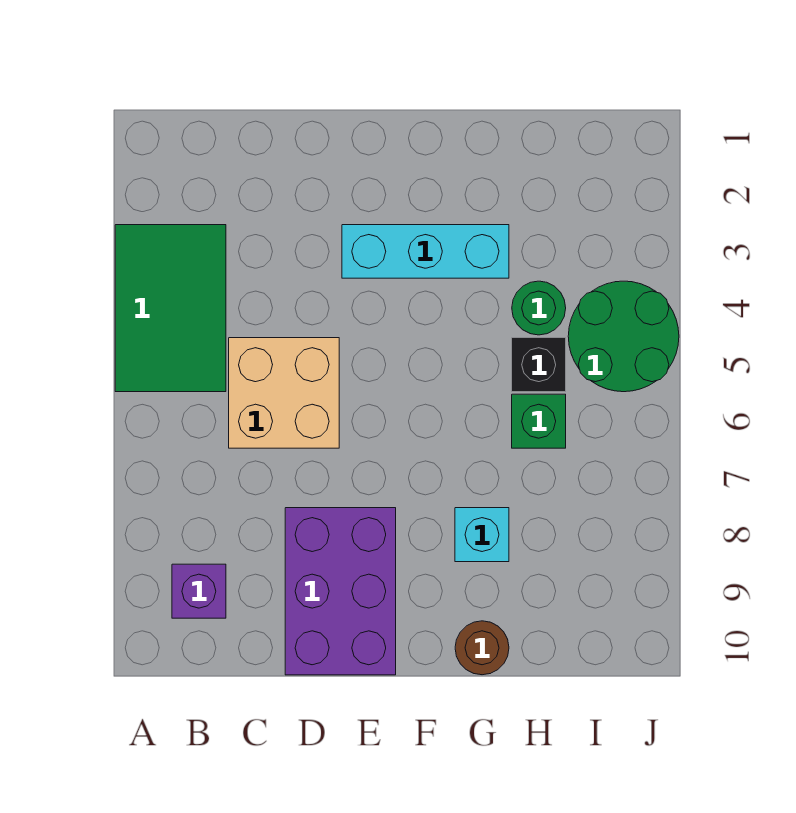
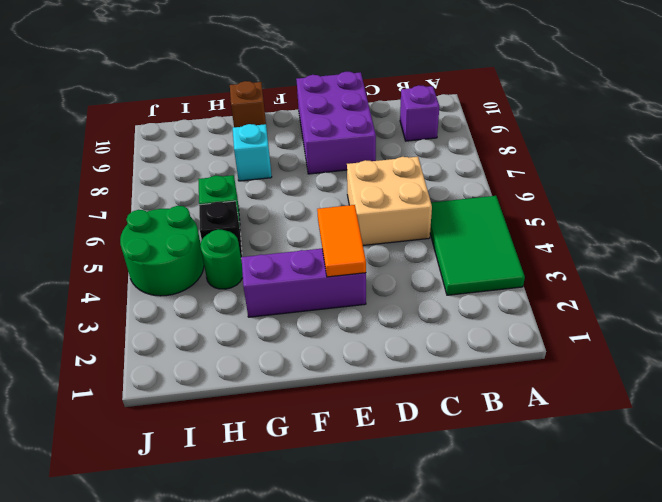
cyan brick E3:G3 level 1 -> purple brick E3:G3 level 1
none -> orange tile E3:E4 level 2
brown round brick G10 level 1 -> brown brick G10 level 1

